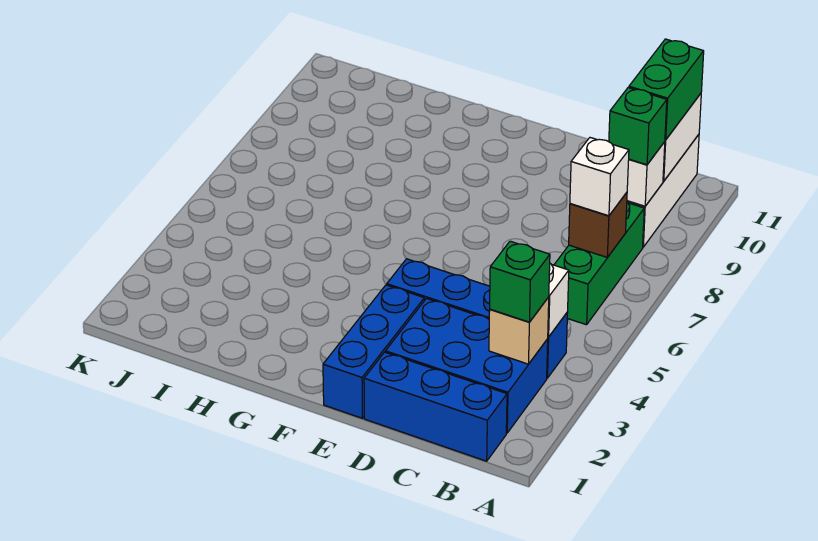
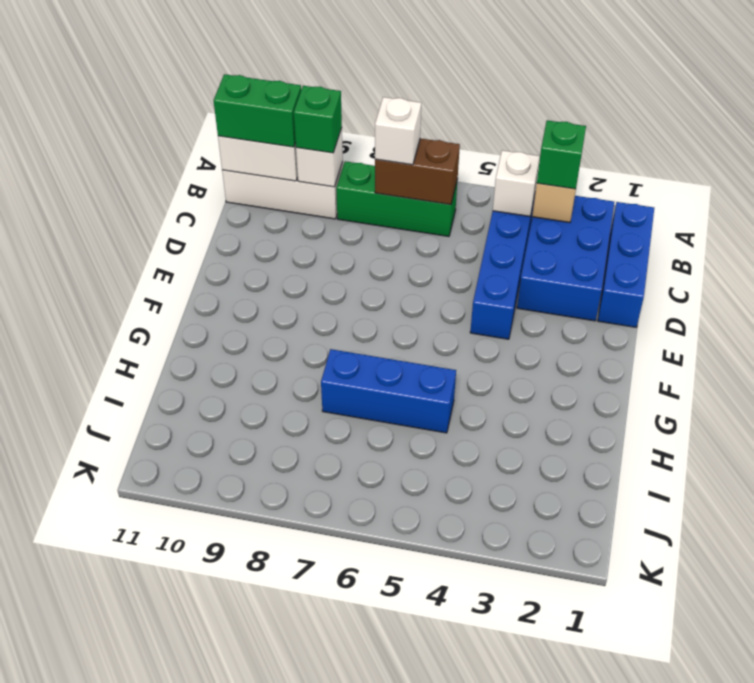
brown brick B7 level 2 -> brown brick B6:B7 level 2
blue brick E1:E3 level 1 -> blue brick H5:H7 level 1

